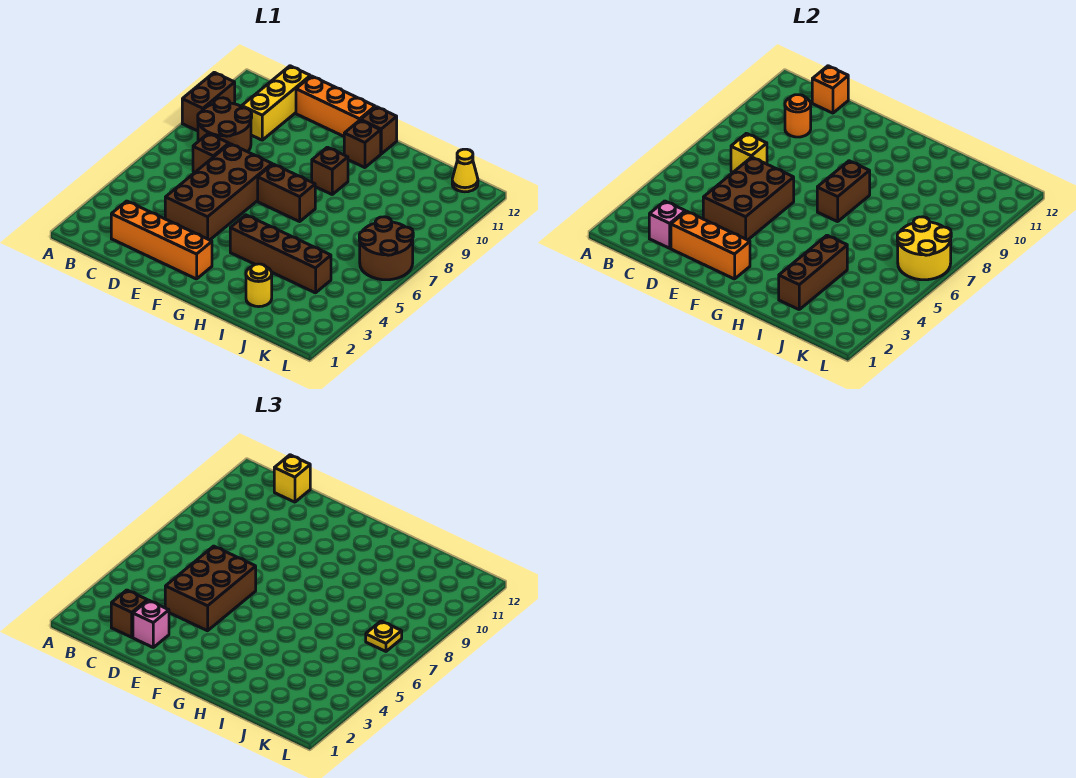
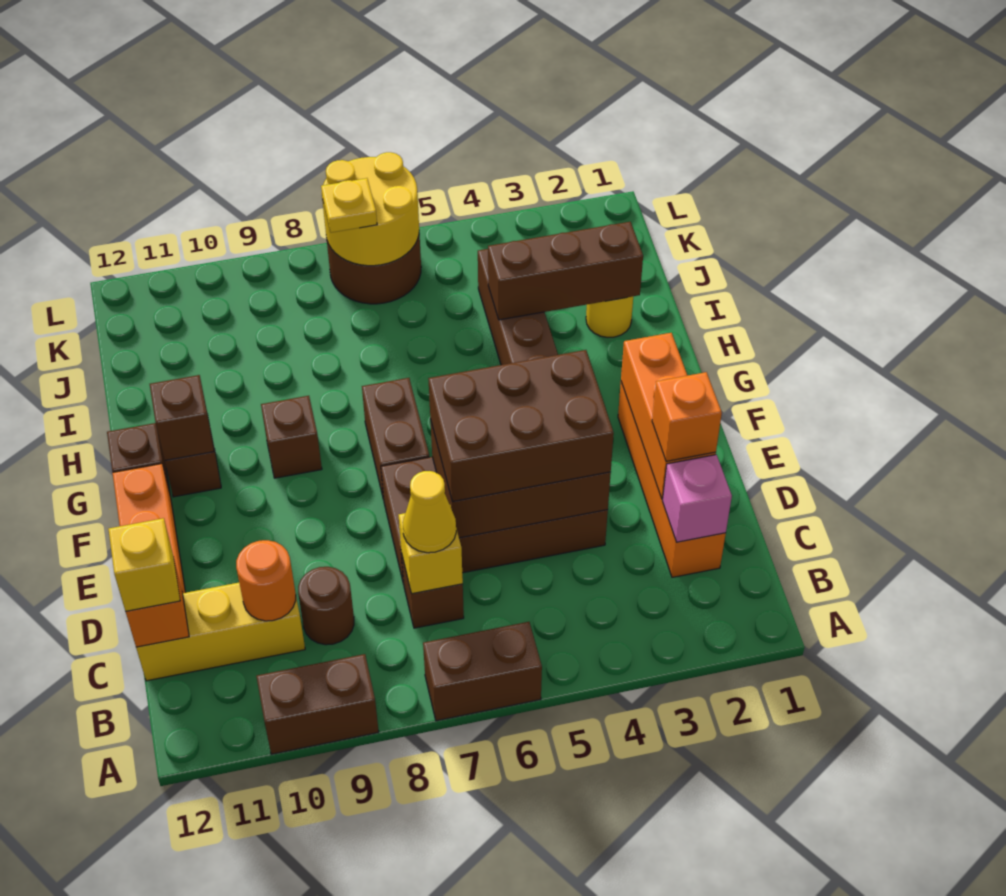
brown round brick B8:C9 level 1 -> brown round brick C9 level 1
brown brick C2 level 3 -> brown brick G11 level 2
pink brick D2 level 3 -> orange brick D2 level 3
brown brick G7:G8 level 2 -> brown brick A6:A7 level 1
yellow cone K12 level 1 -> yellow cone C7 level 3

